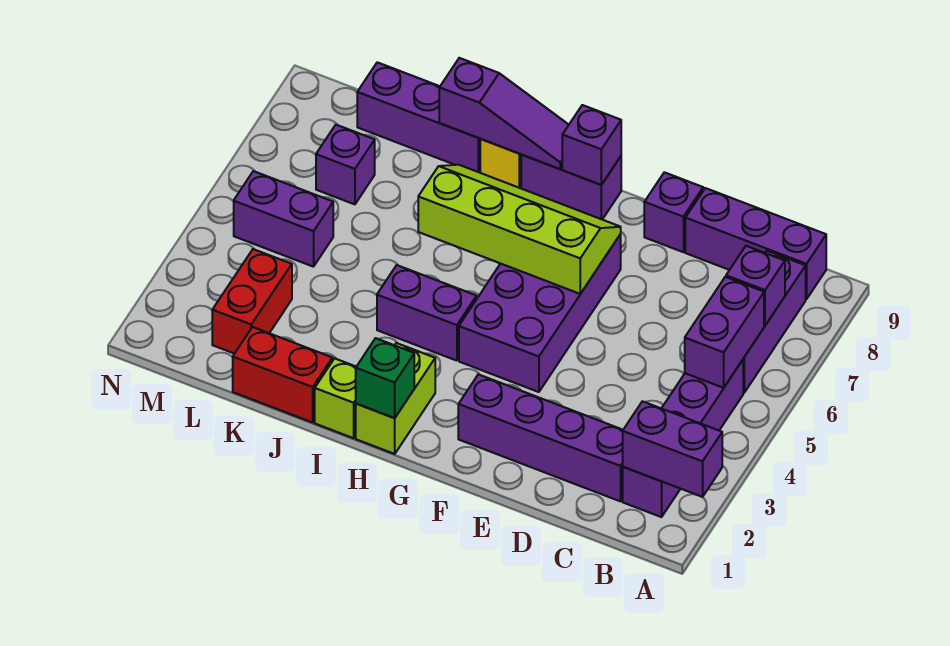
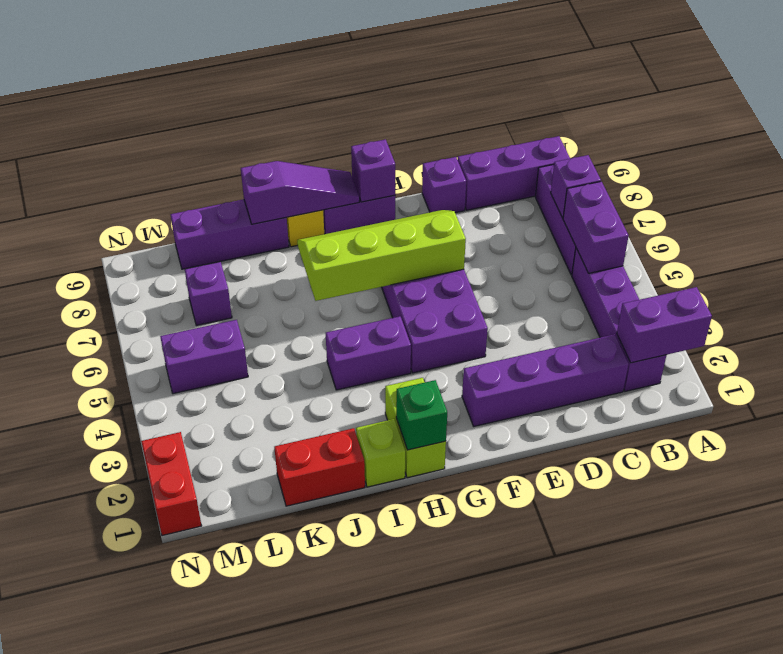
red brick L2:L3 level 1 -> red brick N1:N2 level 1

